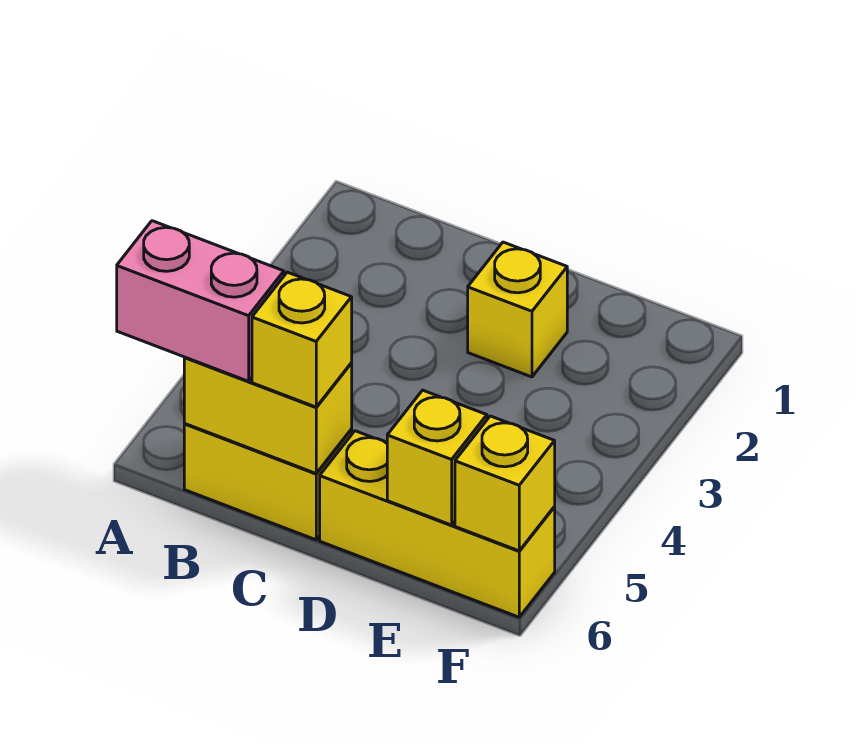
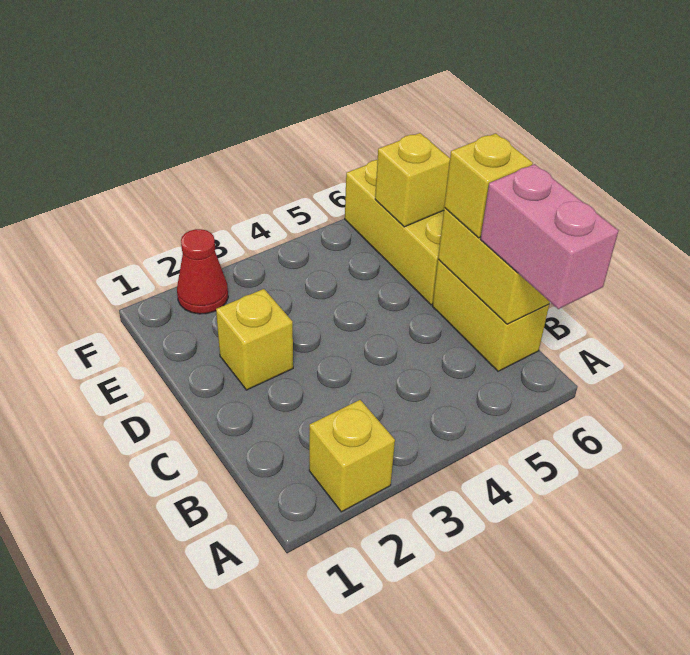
none -> red cone F2 level 1
yellow brick F6 level 2 -> yellow brick A2 level 1

